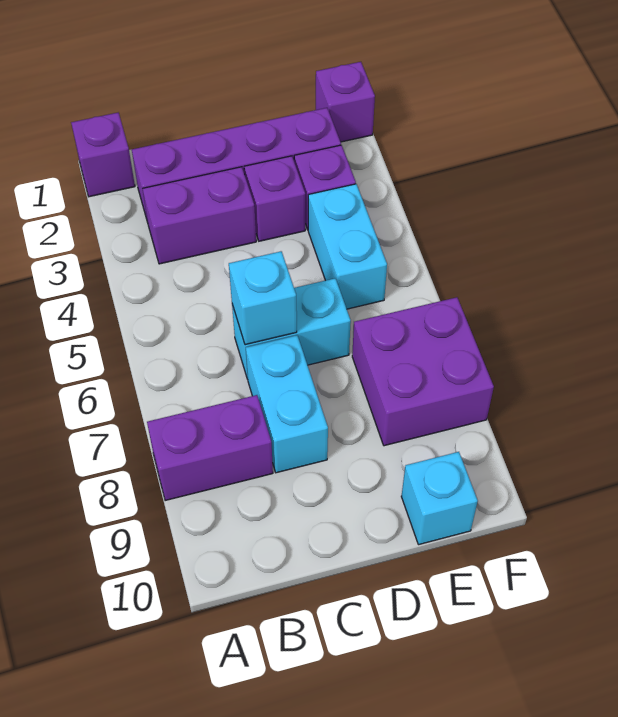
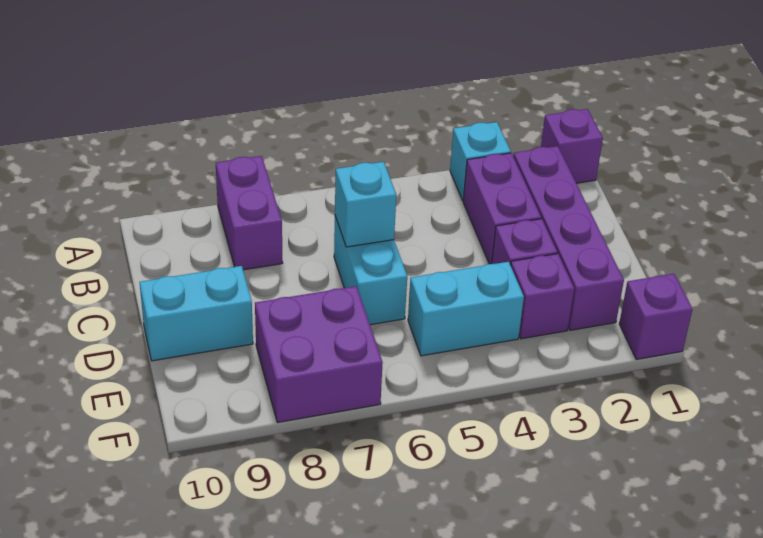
cyan brick C7:C8 level 1 -> cyan brick D9:D10 level 1
cyan brick E10 level 1 -> cyan brick A3 level 1

